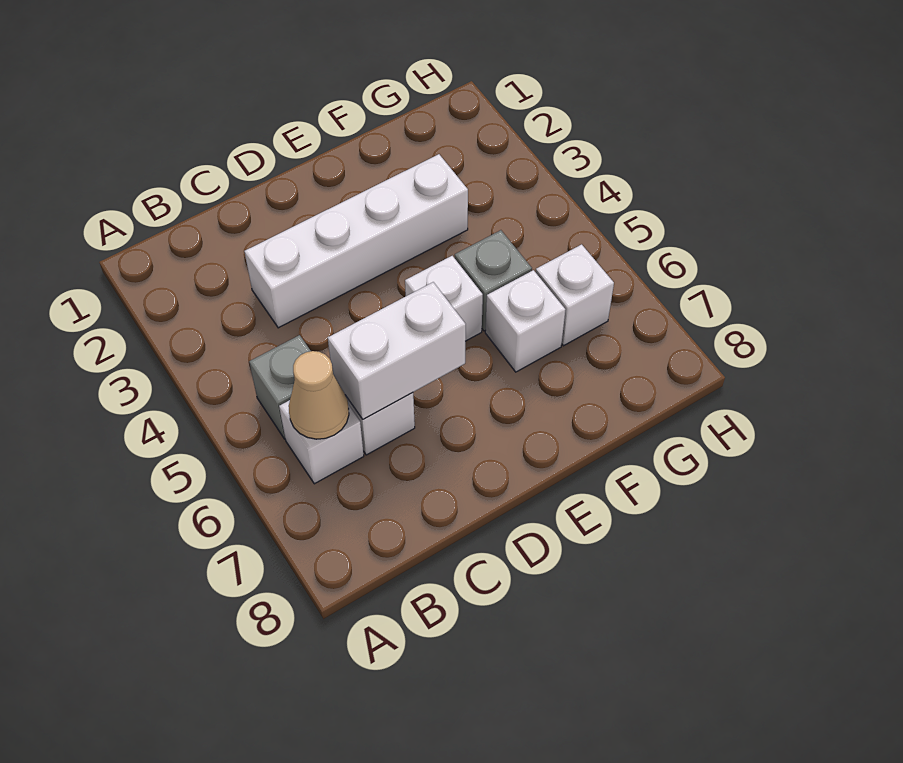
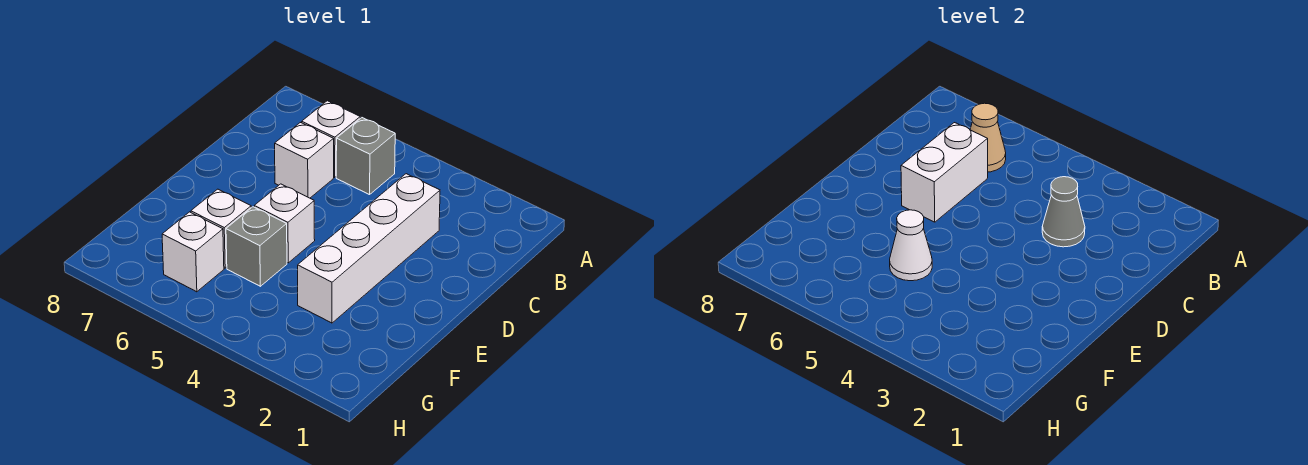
none -> grey cone C3 level 2
none -> white cone F5 level 2

